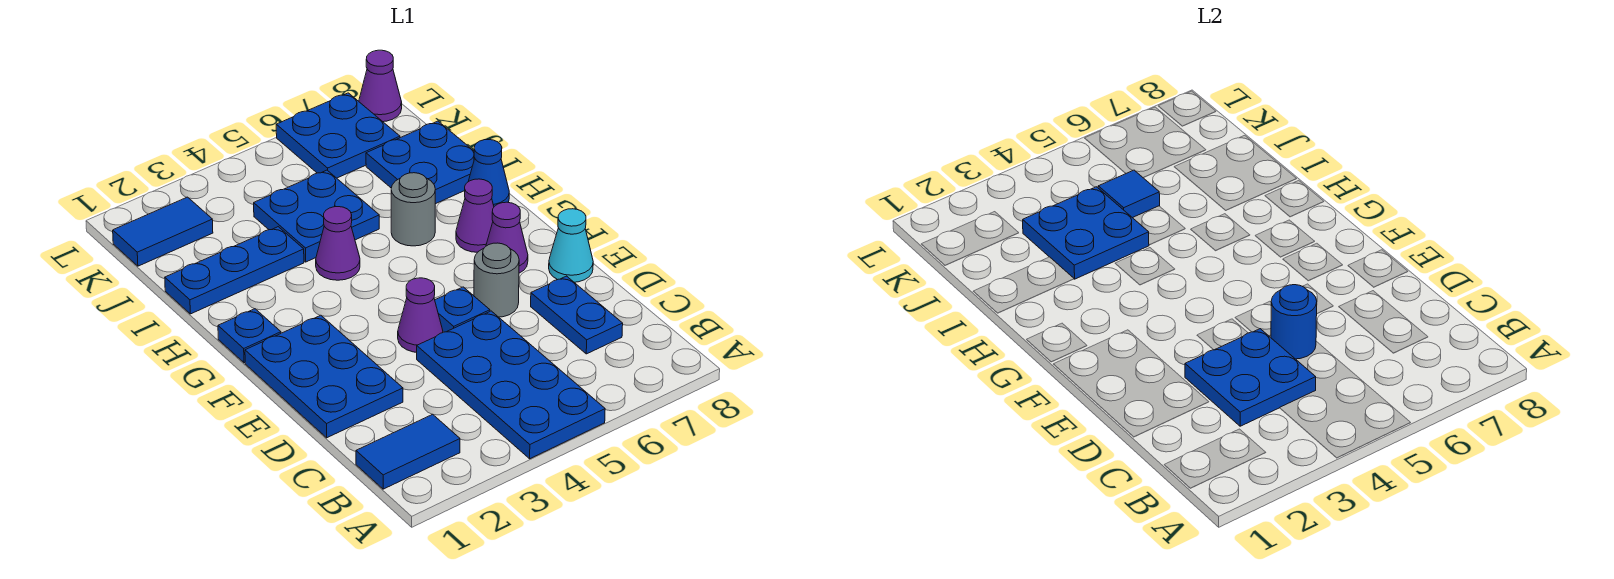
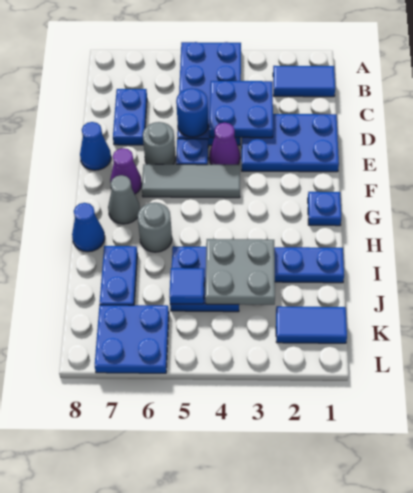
blue plate D1:F2 level 1 -> blue plate D1:E3 level 1
cyan cone E8 level 1 -> blue cone E8 level 1
none -> grey tile F4:F6 level 1
purple cone G7 level 1 -> grey cone G7 level 1
purple cone H4 level 1 -> none
blue plate I3:J4 level 2 -> grey plate I3:J4 level 2
blue plate I7:J8 level 1 -> blue plate I7:J7 level 1
purple cone L8 level 1 -> none

